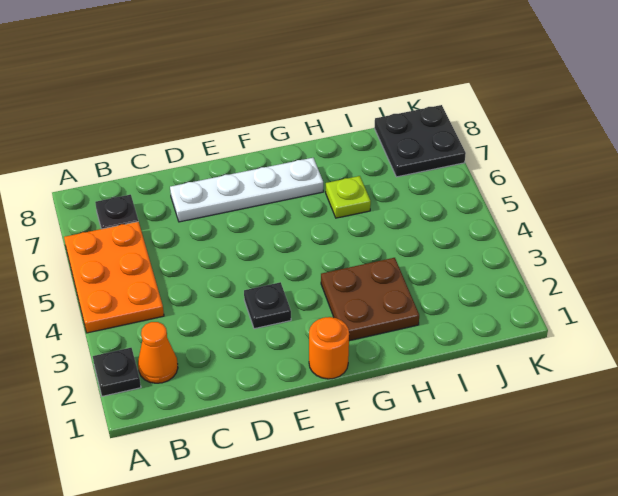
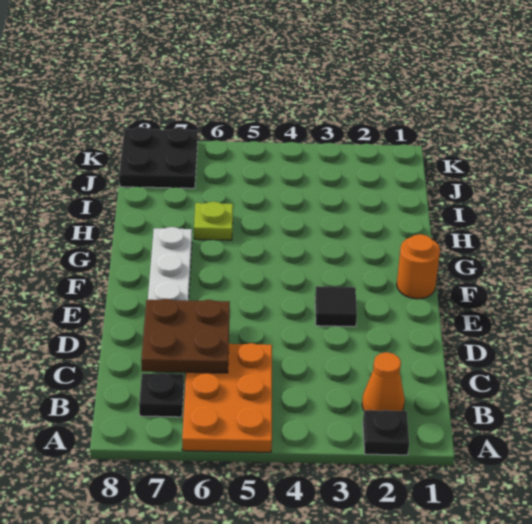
orange plate A4:B6 level 1 -> orange plate A5:C6 level 1
black plate E3 level 1 -> black tile E3 level 1
brown plate G2:H3 level 1 -> brown plate C6:D7 level 2

